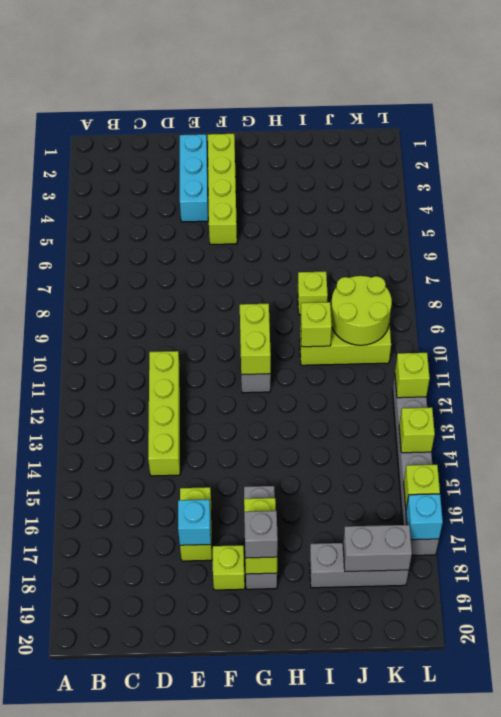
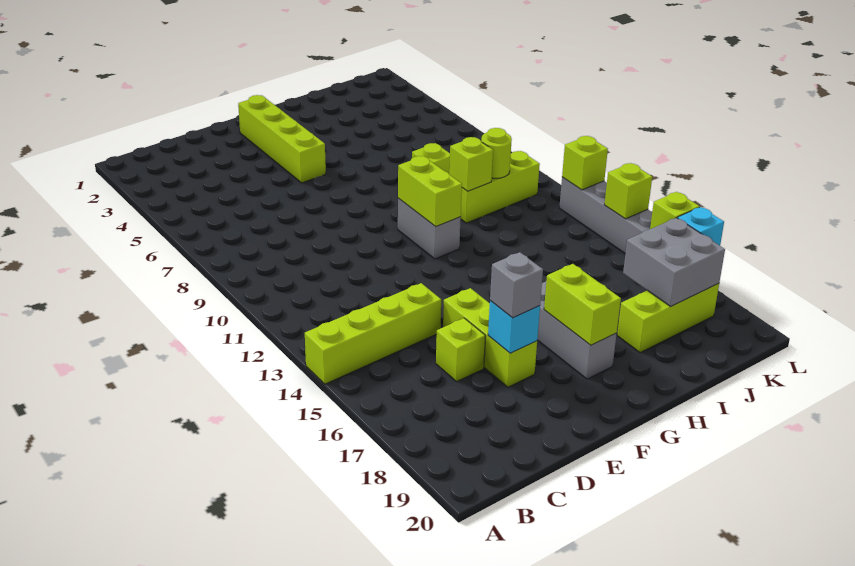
lime brick D11:D14 level 1 -> lime brick A14:D14 level 1
cyan brick E2:E4 level 1 -> none
lime brick E16:E17 level 1 -> lime brick E15:E17 level 1
lime brick F18 level 1 -> lime brick D16 level 1
grey brick G18 level 3 -> grey brick E17 level 3
grey brick I18:K18 level 1 -> lime brick I18:K18 level 1
lime round brick J9:K10 level 2 -> lime round brick J10 level 2
grey brick J18:K18 level 2 -> grey brick J17:K18 level 2

